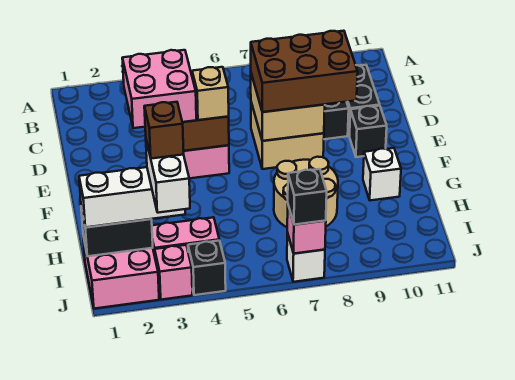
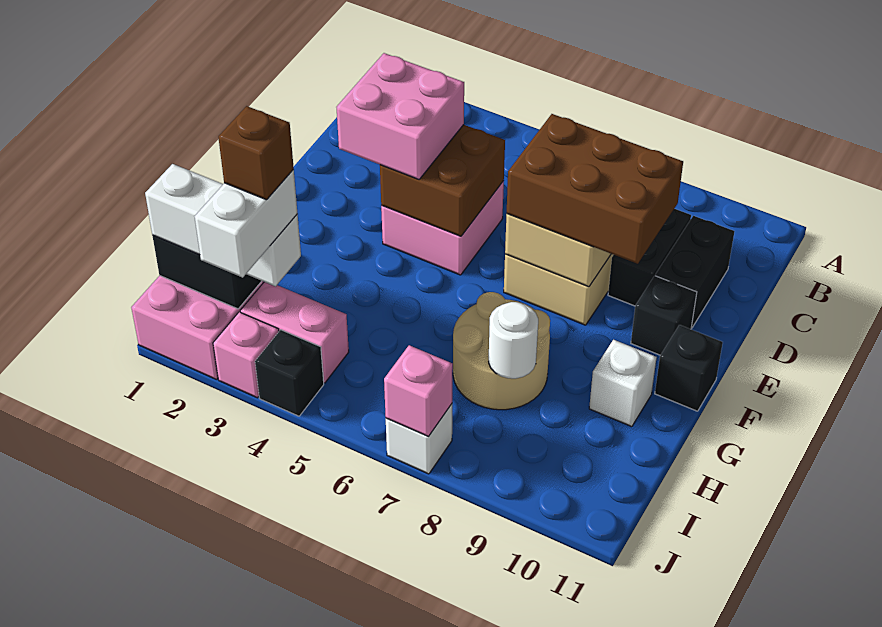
tan brick E5 level 3 -> none
none -> white round brick H8 level 2
black brick J7 level 3 -> black brick F11 level 1

